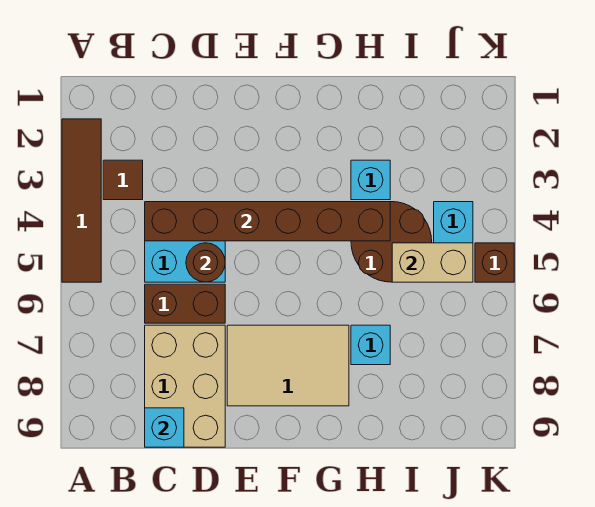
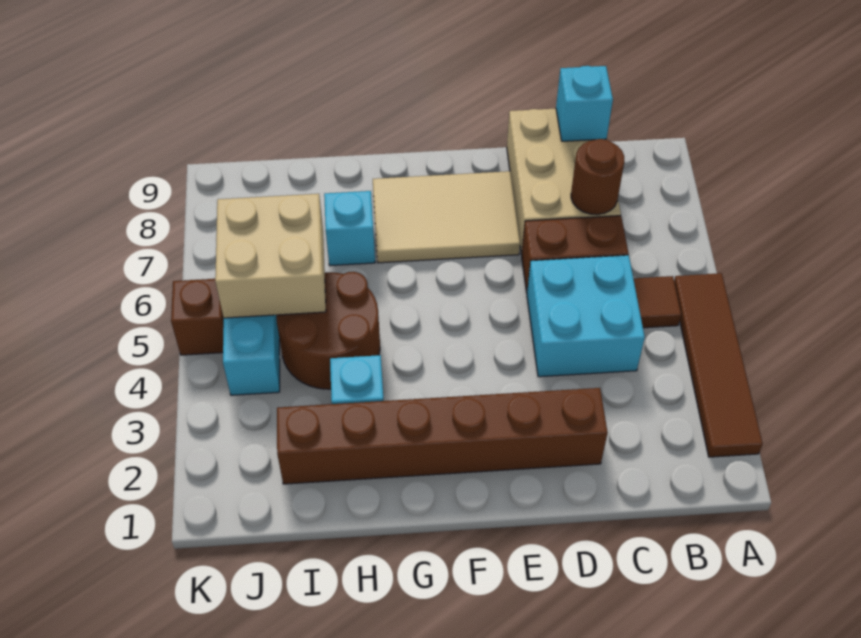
brown tile B3 level 1 -> brown tile B5 level 1
brown brick C4:H4 level 2 -> brown brick D2:I2 level 1
brown round brick D5 level 2 -> brown round brick C7 level 2
tan brick I5:J5 level 2 -> tan brick I5:J6 level 2

